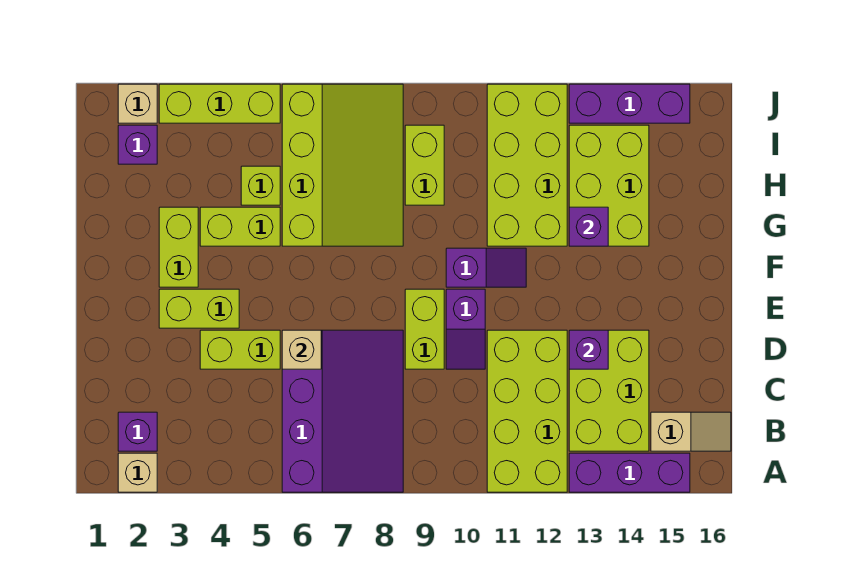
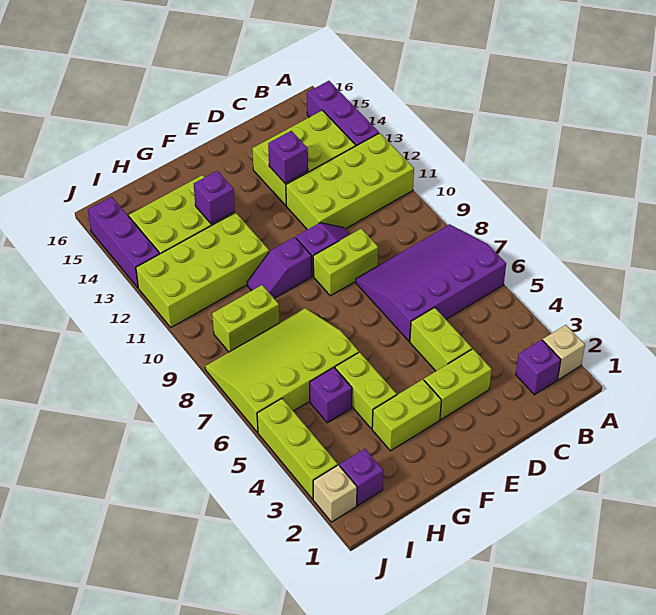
tan slope B15:B16 level 1 top 15 -> none
tan brick D6 level 2 -> none
lime brick E3:E4 level 1 -> lime brick D3:E3 level 1
purple slope F10:F11 level 1 top 10 -> purple slope F10:G10 level 1 top F
lime brick H5 level 1 -> purple brick H5 level 1

